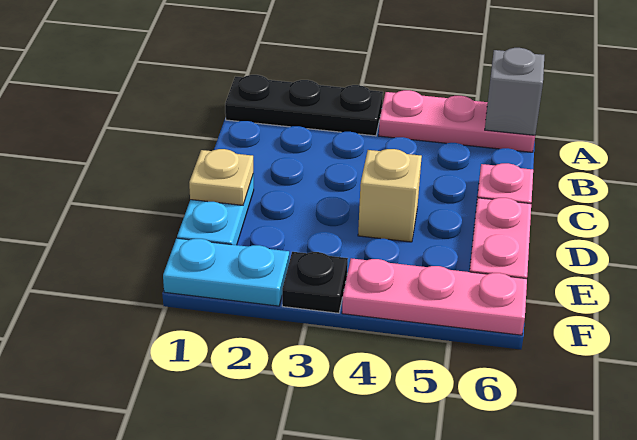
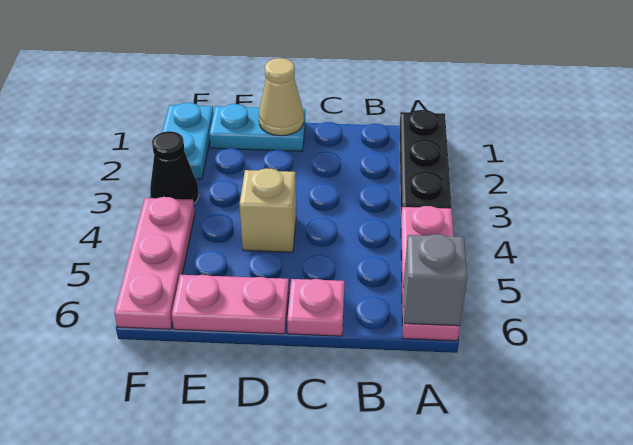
tan plate D1 level 2 -> tan cone D1 level 2
black plate F3 level 1 -> black cone F3 level 1

